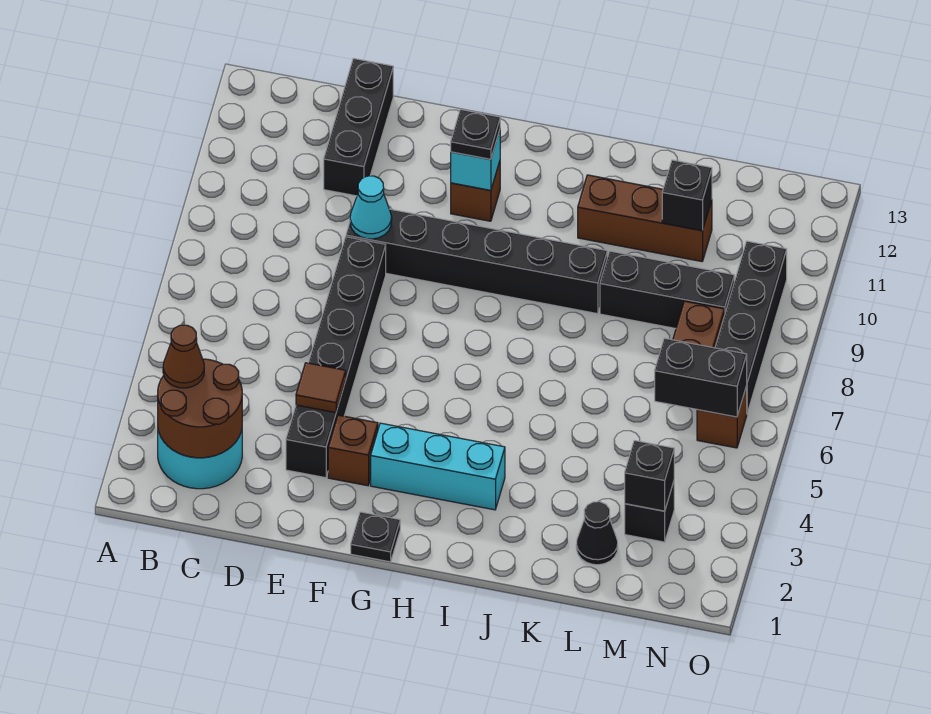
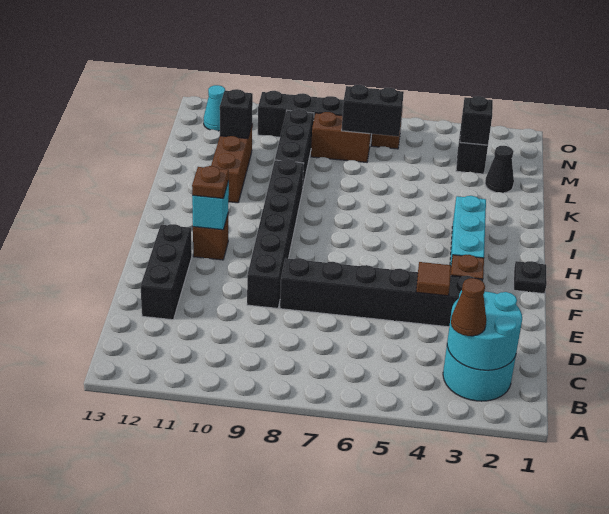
brown round brick B2:C3 level 2 -> cyan round brick B2:C3 level 2
black brick D11:D13 level 1 -> black brick D12:F12 level 1
cyan cone E9 level 2 -> cyan cone N12 level 1
black plate G11 level 3 -> brown plate G11 level 3
black brick M6:N6 level 2 -> black brick M6:M7 level 2

